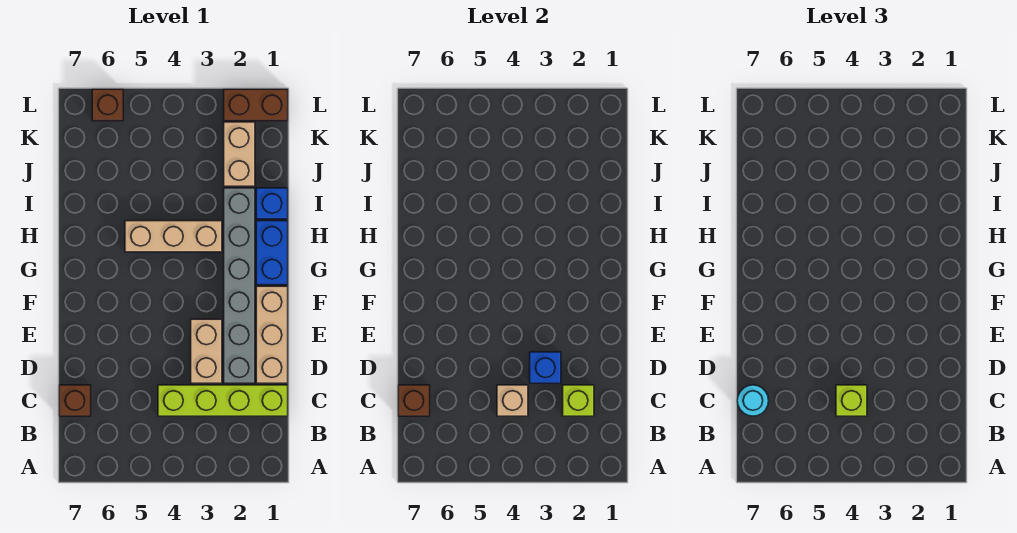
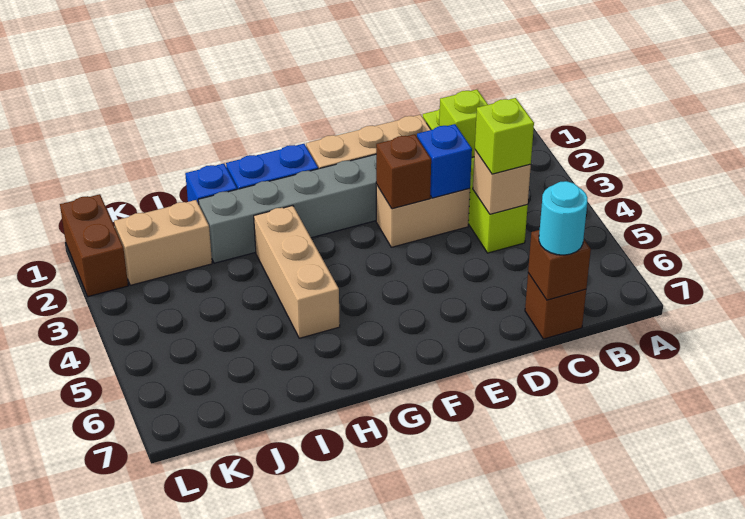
brown brick L6 level 1 -> brown brick E3 level 2

